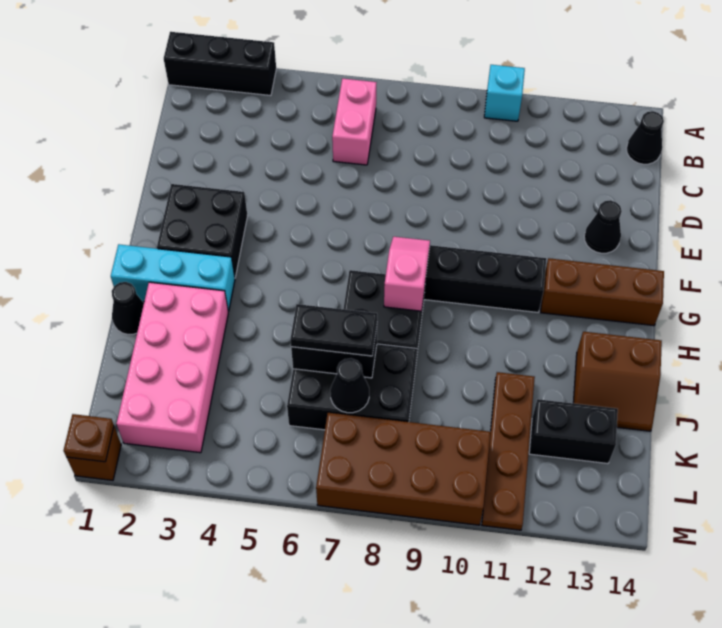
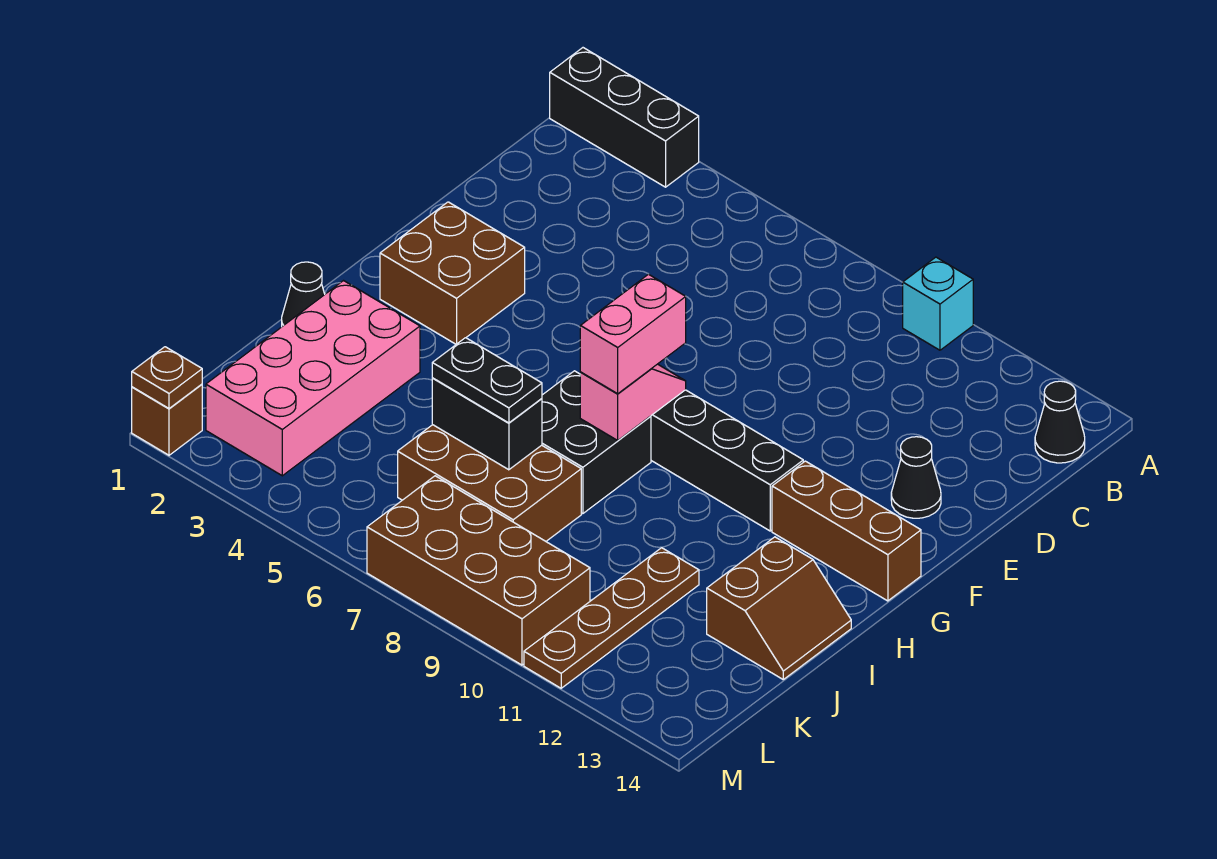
pink brick B6:C6 level 1 -> pink brick G8:H8 level 3
black brick F2:G3 level 1 -> brown brick F2:G3 level 1
cyan brick H1:H3 level 1 -> none
brown slope I13:J14 level 1 top I -> brown slope I13:J14 level 1 top 13
black brick J6:K8 level 1 -> brown brick J6:K8 level 1
black cone K7 level 2 -> none
black brick K12:K13 level 1 -> none

